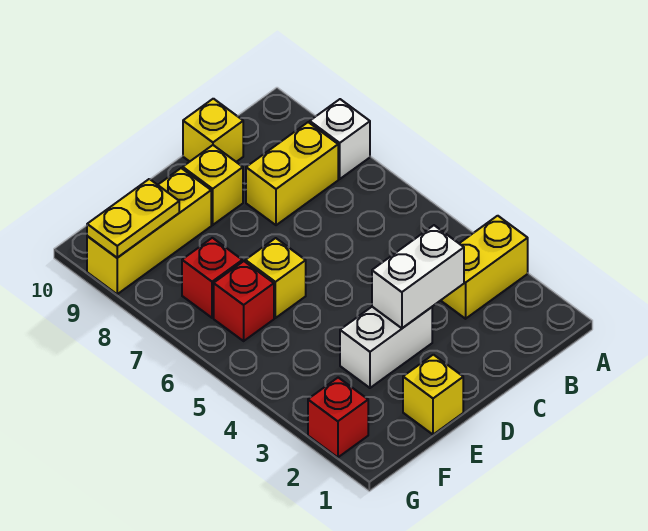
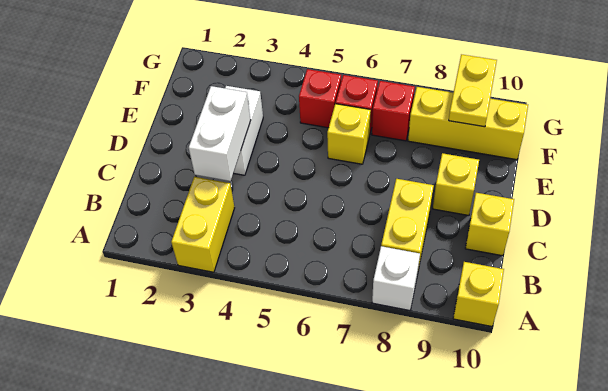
yellow brick E1 level 1 -> yellow brick A10 level 1
yellow brick E9:G9 level 1 -> yellow brick F8:F10 level 1
red brick G2 level 1 -> red brick F5 level 1

